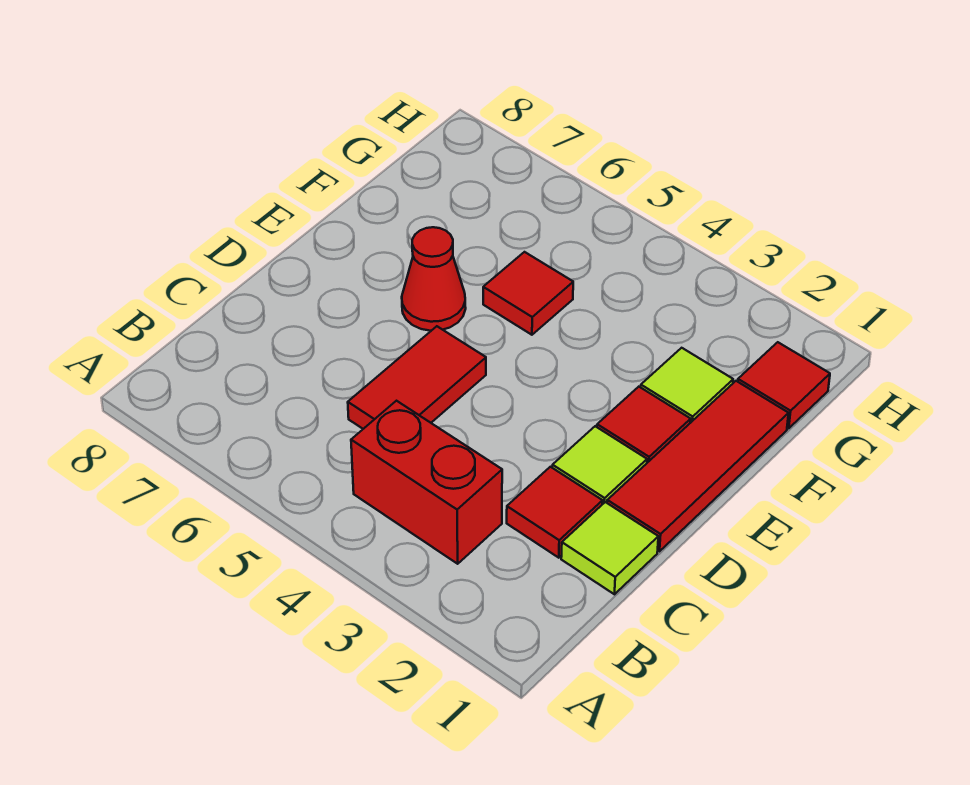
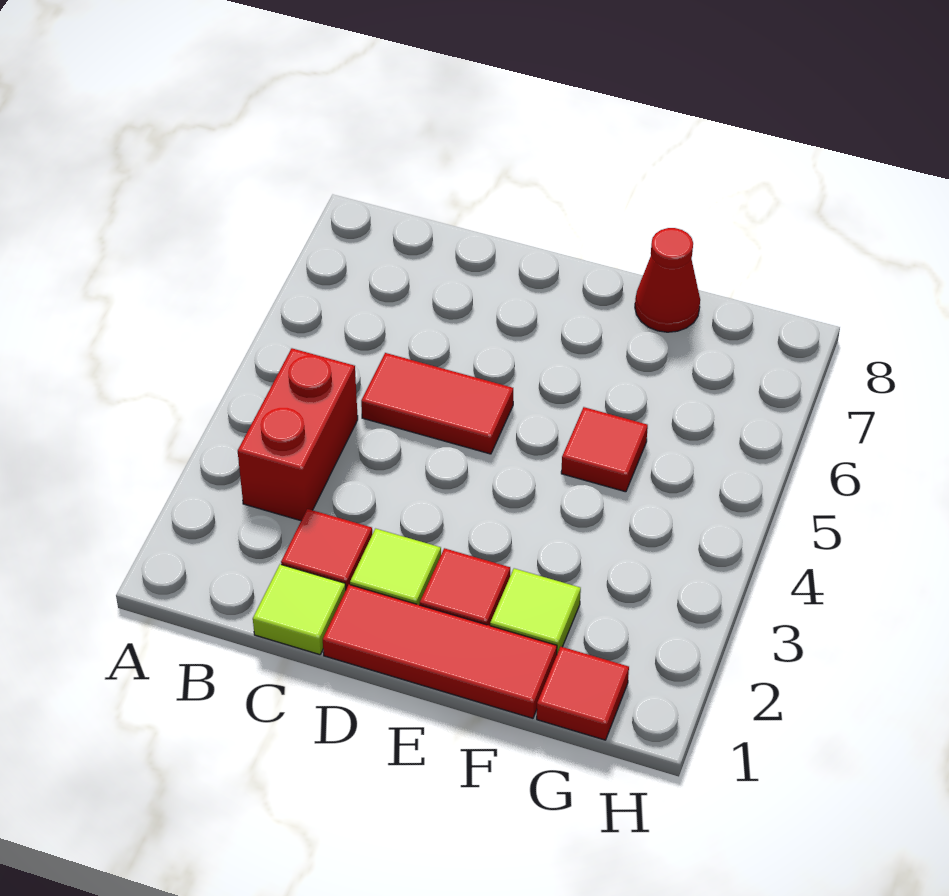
red cone E6 level 1 -> red cone F8 level 1

